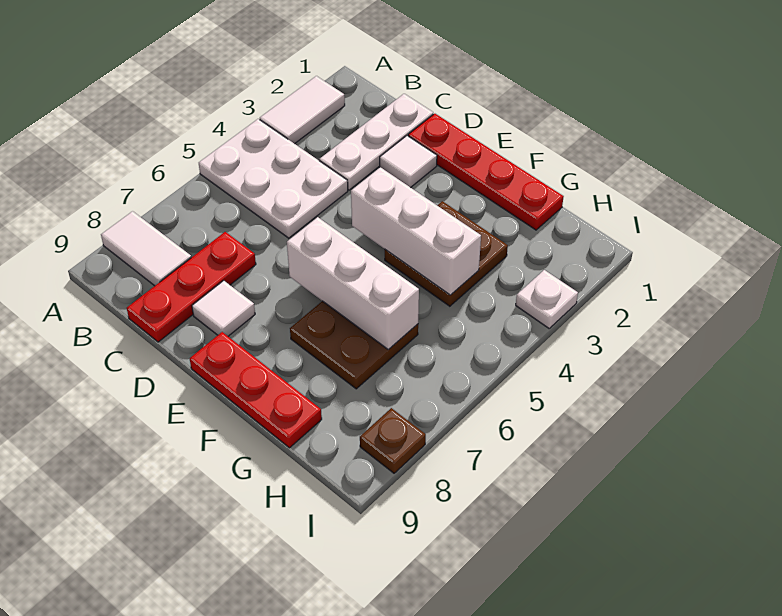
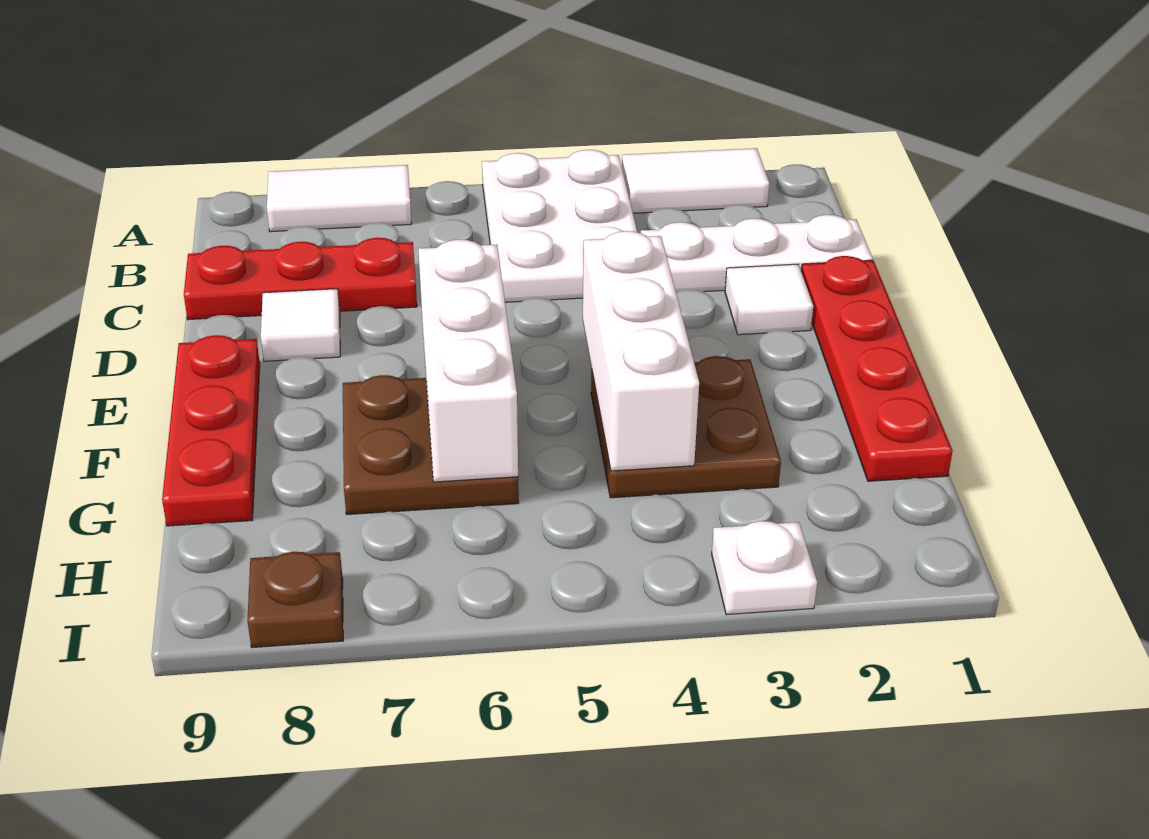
white tile A8:B8 level 1 -> white tile A7:A8 level 1

